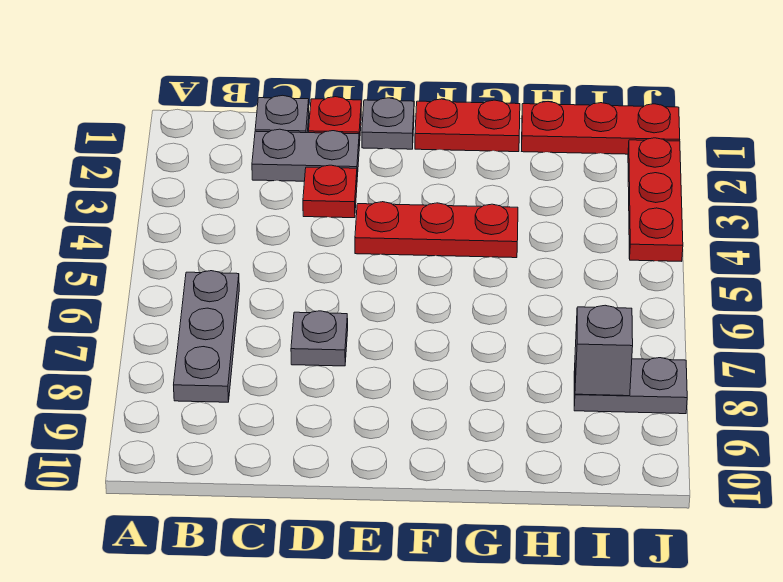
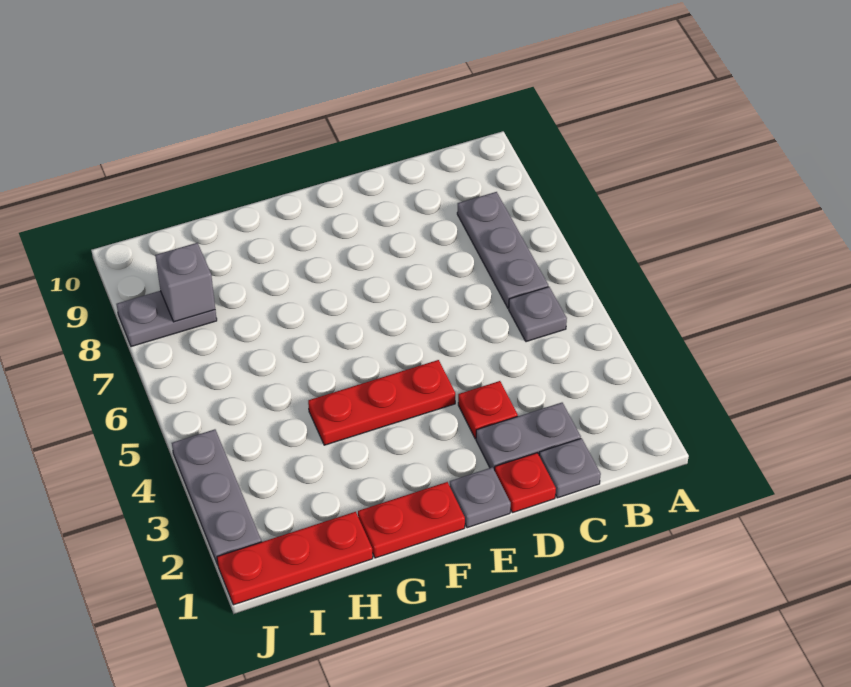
grey plate D7 level 1 -> grey plate B5 level 1
red plate J2:J4 level 1 -> grey plate J2:J4 level 1

